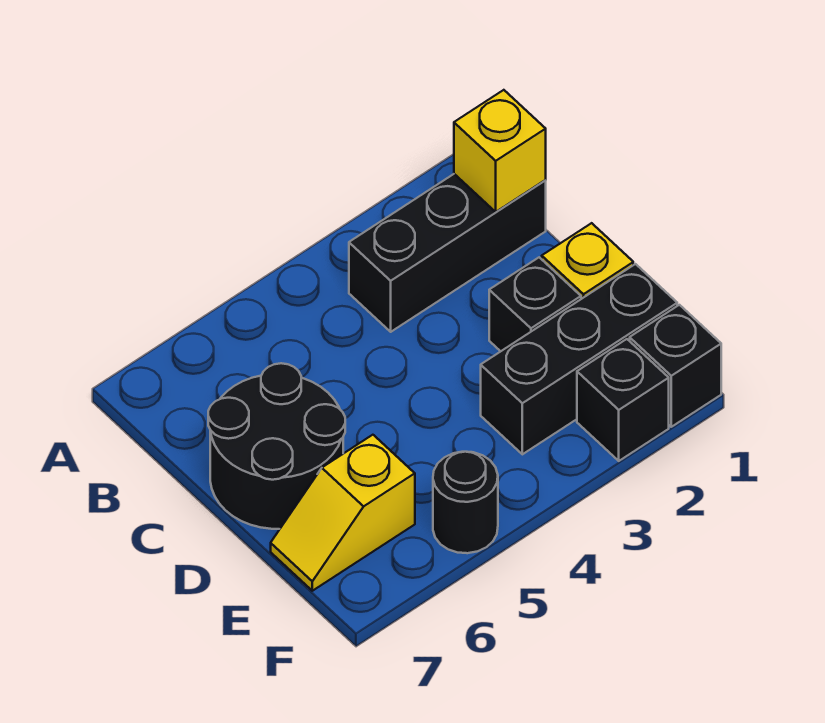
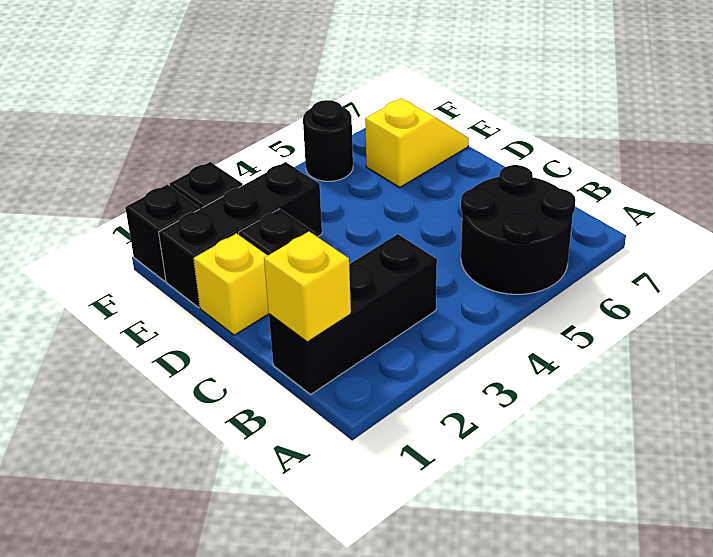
black round brick C6:D7 level 1 -> black round brick A5:B6 level 1

